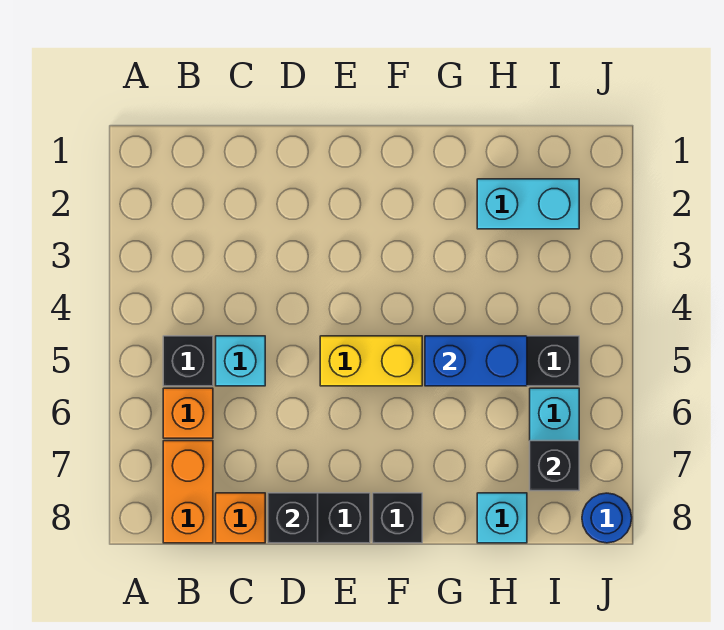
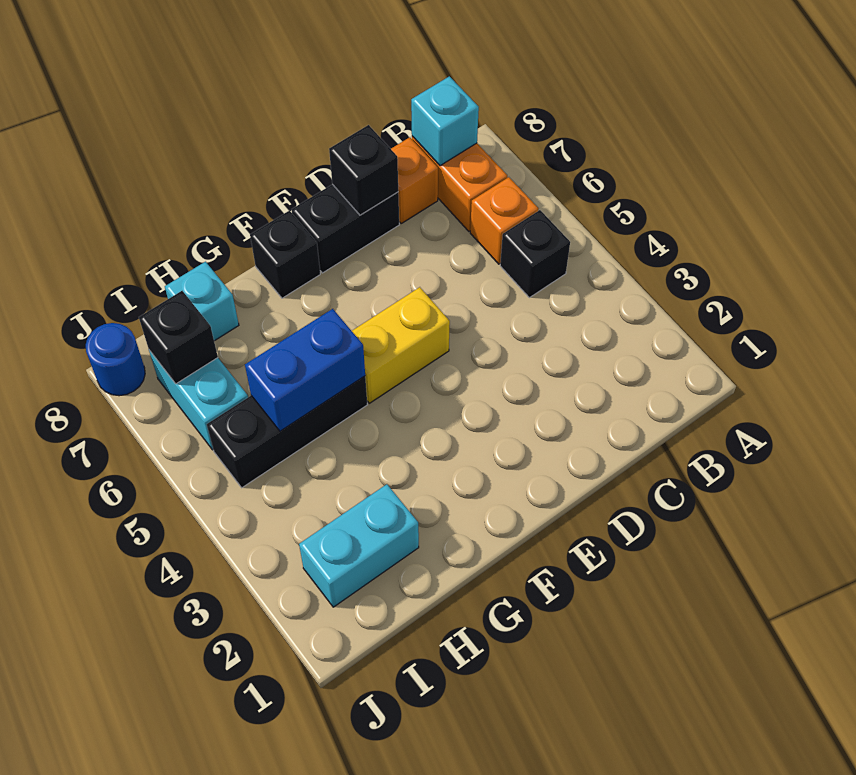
cyan brick C5 level 1 -> cyan brick B8 level 2

